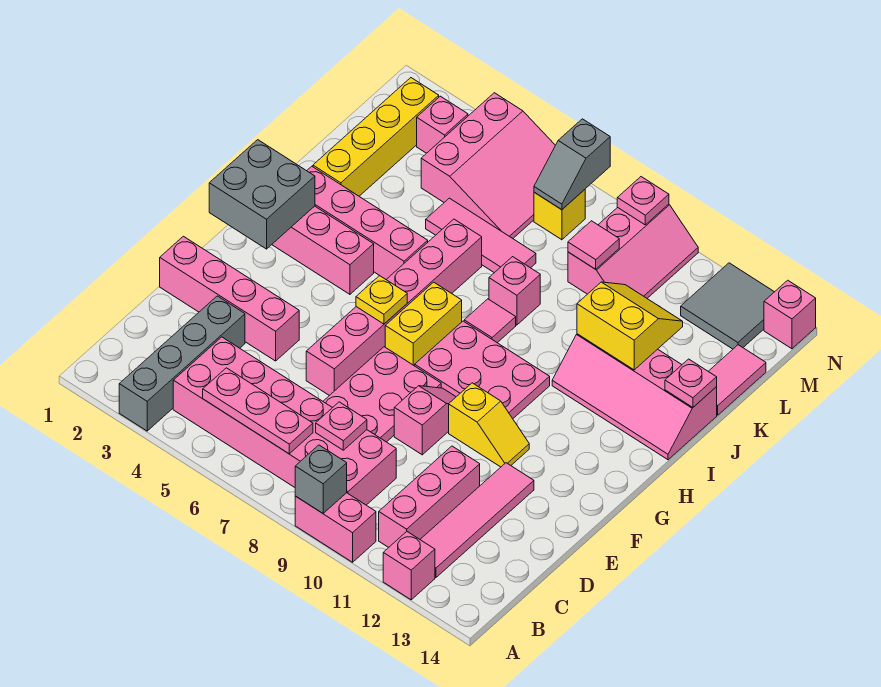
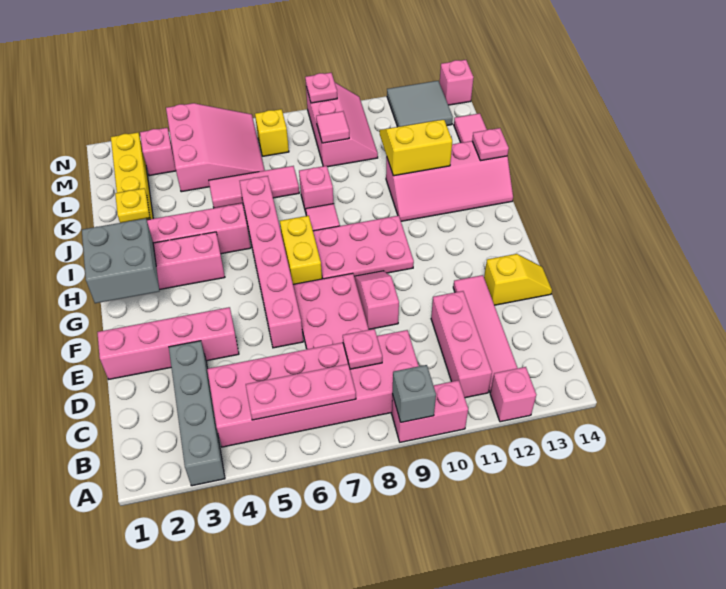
yellow slope F10:F11 level 1 top 10 -> yellow slope E13:E14 level 1 top 13
yellow plate G6 level 2 -> yellow plate J2 level 2
grey slope M7:N7 level 2 top N -> none

